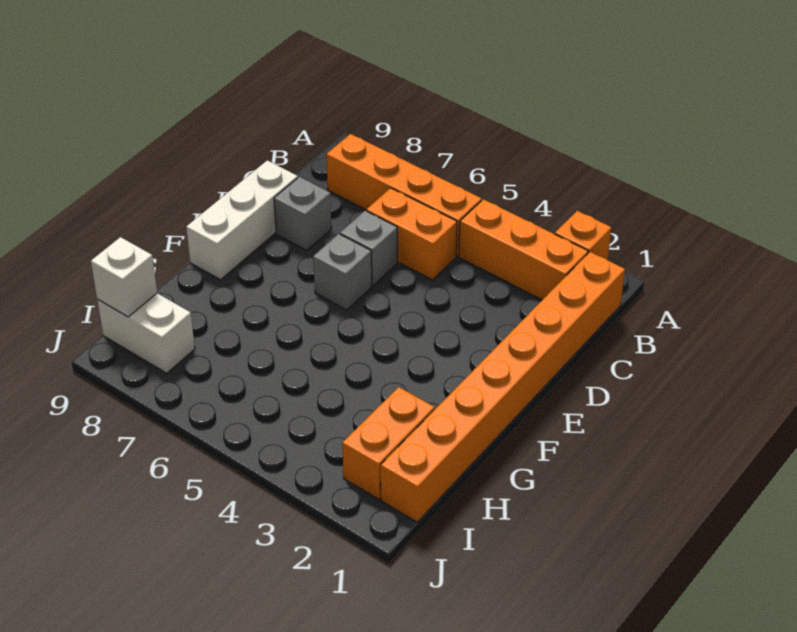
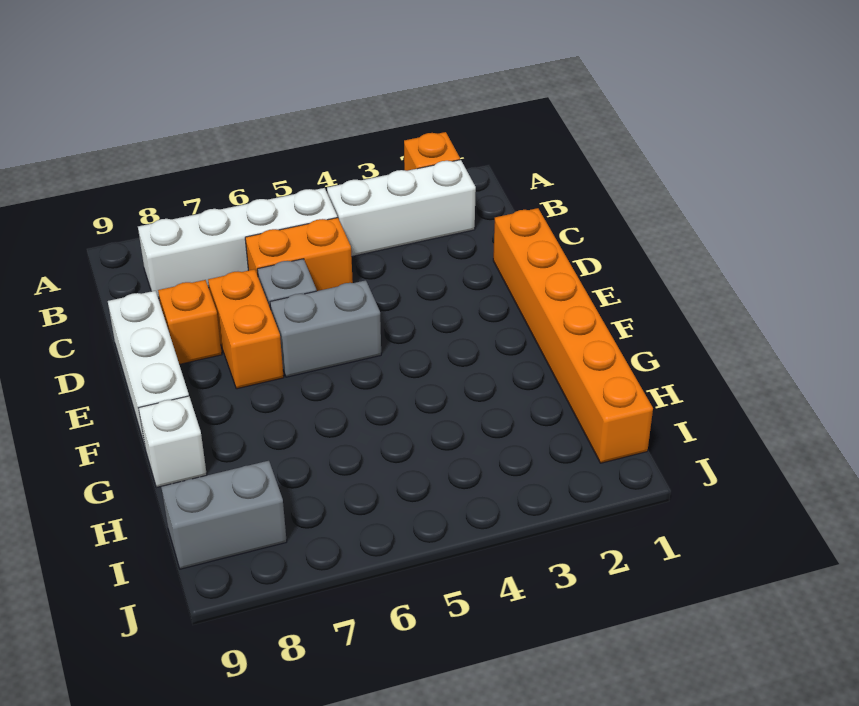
orange brick B1:I1 level 1 -> orange brick D1:I1 level 1
orange brick B2:B4 level 1 -> white brick B2:B4 level 1
orange brick B5:B8 level 1 -> white brick B5:B8 level 1
grey brick D8 level 1 -> orange brick D8 level 1
grey brick E6 level 1 -> grey brick E5:E6 level 1
orange brick H2:I2 level 1 -> orange brick D7:E7 level 1
white brick I8:I9 level 1 -> grey brick I8:I9 level 1
white brick I9 level 2 -> white brick G9 level 1

